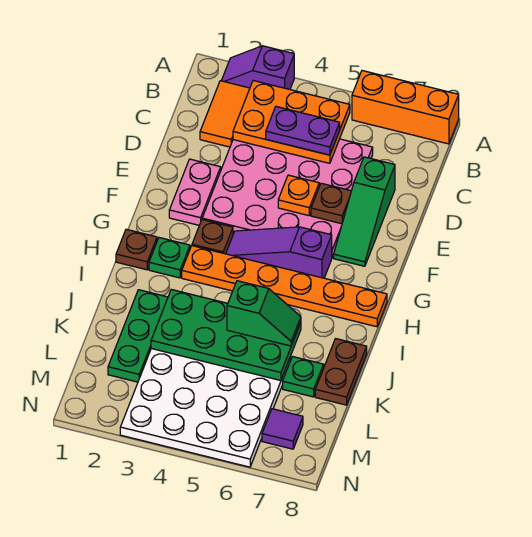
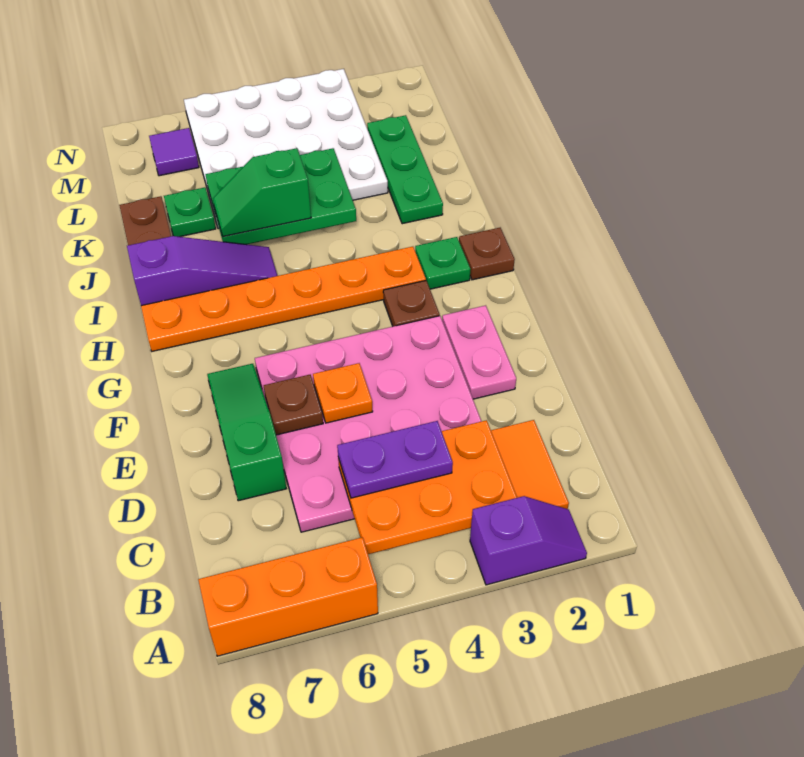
purple slope G4:G6 level 1 top 6 -> purple slope I6:I8 level 1 top 8
green plate J3:K6 level 2 -> green plate J4:K6 level 2

